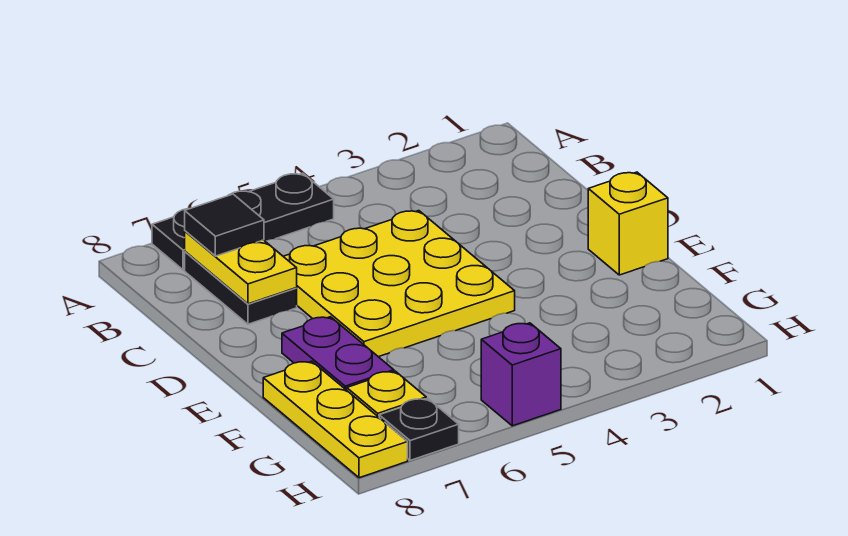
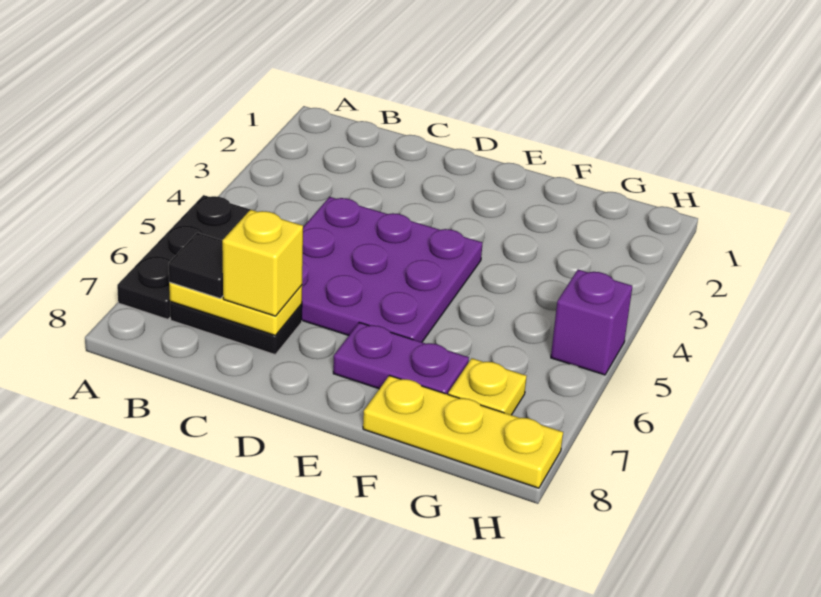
yellow plate C4:E6 level 1 -> purple plate C4:E6 level 1
yellow brick E1 level 1 -> yellow brick C7 level 3
black plate H7 level 1 -> none

